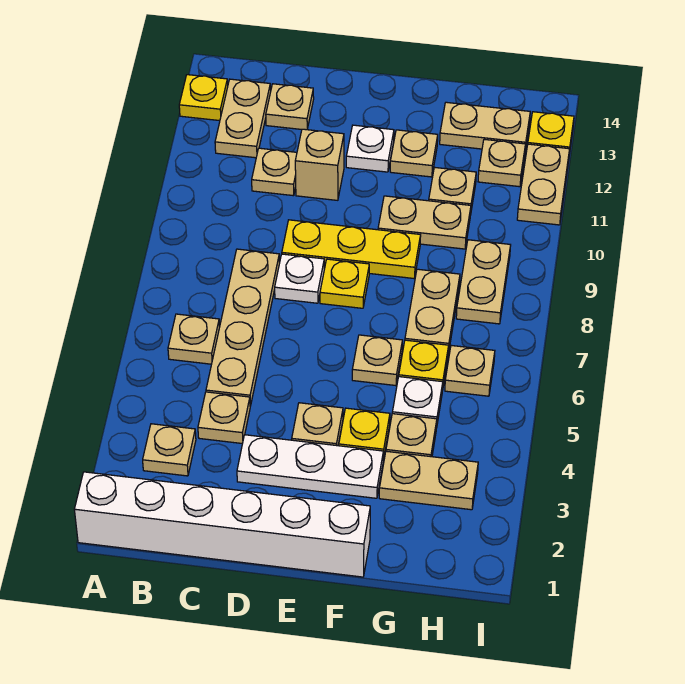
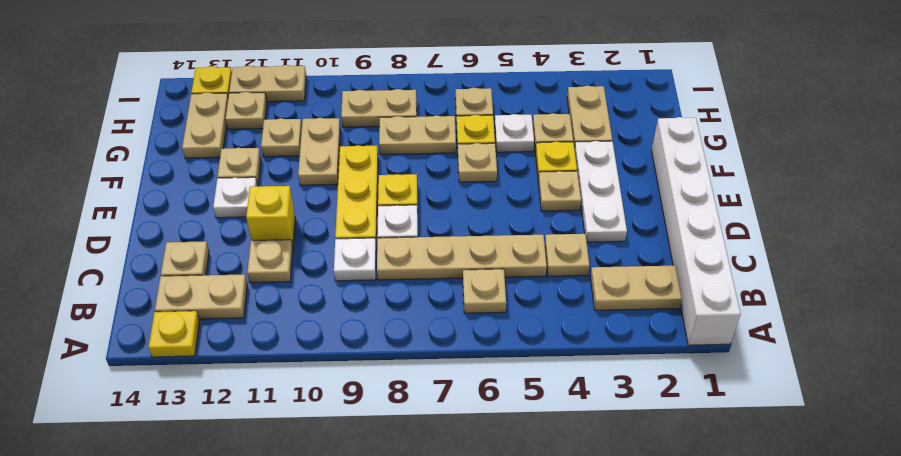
tan plate B3 level 1 -> tan plate B2:B3 level 1
none -> white plate C9 level 1
tan brick D11 level 1 -> yellow brick D11 level 1

